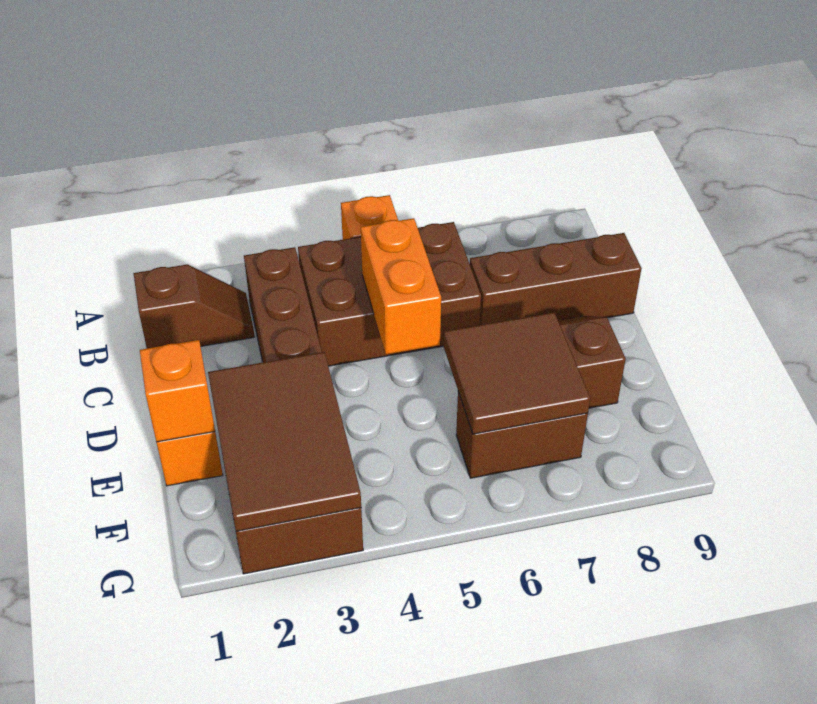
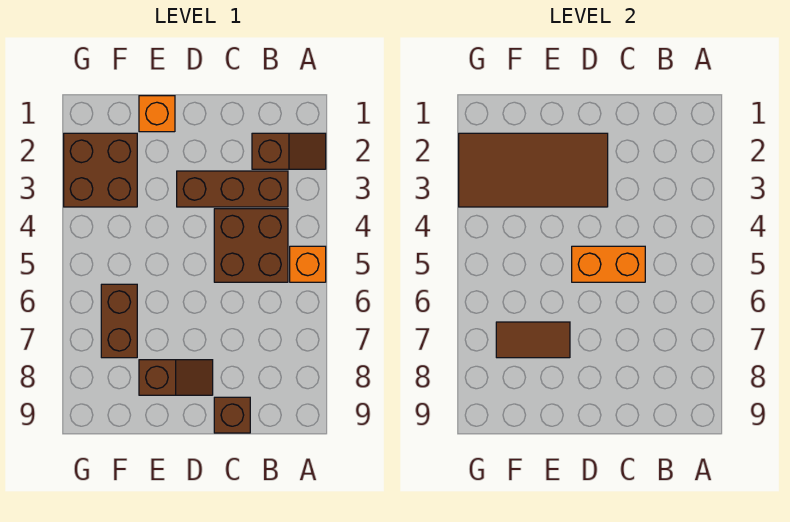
brown slope B1:B2 level 1 top 1 -> brown slope A2:B2 level 1 top B
brown brick B4:C6 level 1 -> brown brick B4:C5 level 1
brown brick C7:C9 level 1 -> brown brick C9 level 1
orange brick E1 level 2 -> none
brown tile E2:G3 level 2 -> brown tile D2:G3 level 2
brown tile E6:F7 level 2 -> brown tile E7:F7 level 2

